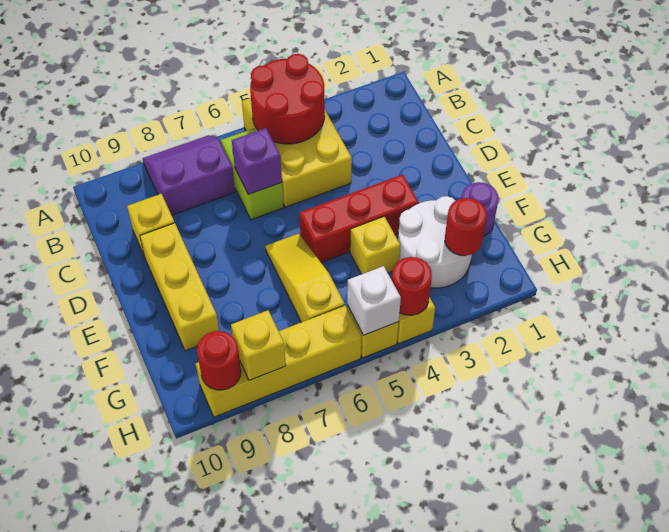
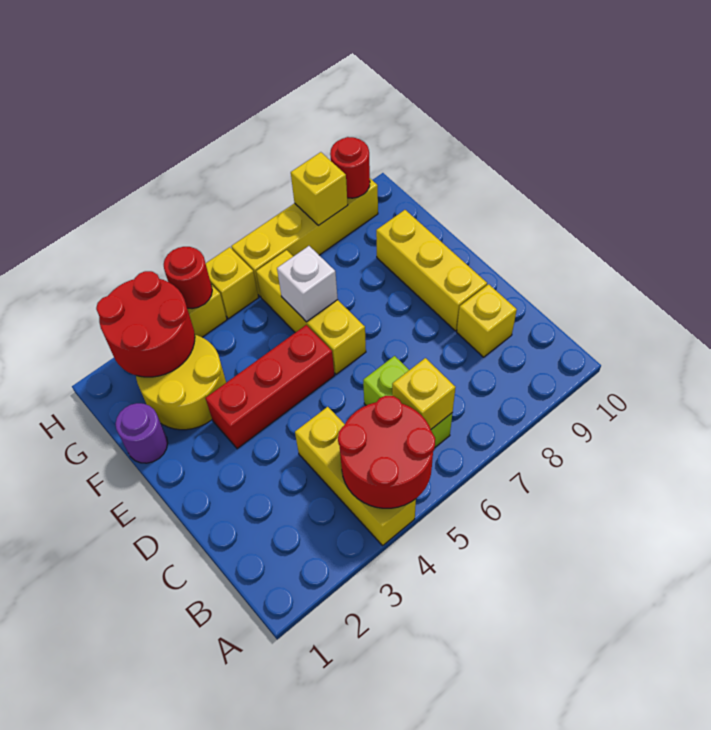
yellow brick A4:C5 level 1 -> yellow brick A4:C4 level 1
purple slope A7:B8 level 1 top B -> none
purple brick C6 level 2 -> none
yellow slope E6:G6 level 1 top G -> yellow brick E6:G6 level 1
white round brick F2:G3 level 1 -> yellow round brick F2:G3 level 1
yellow brick F4 level 1 -> yellow brick B6 level 2
red round brick G2 level 2 -> red round brick G2:H3 level 2
white brick H5 level 2 -> white brick F6 level 2

